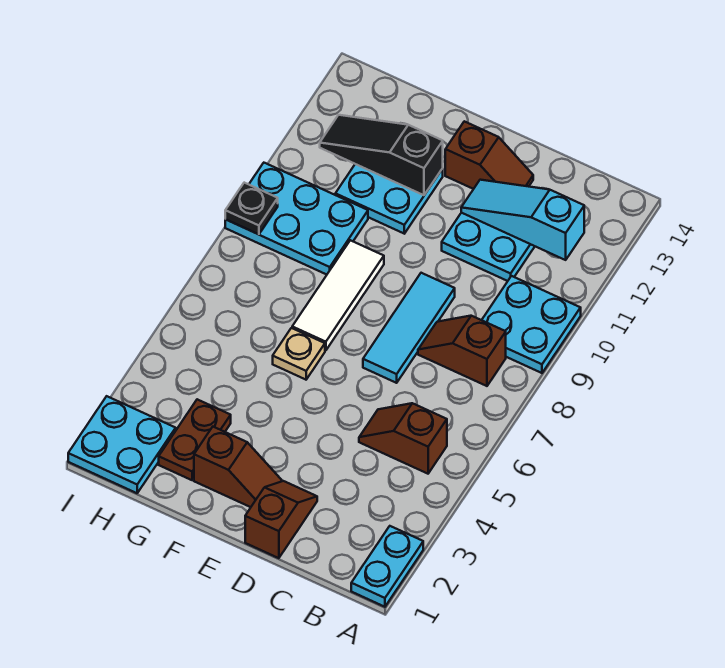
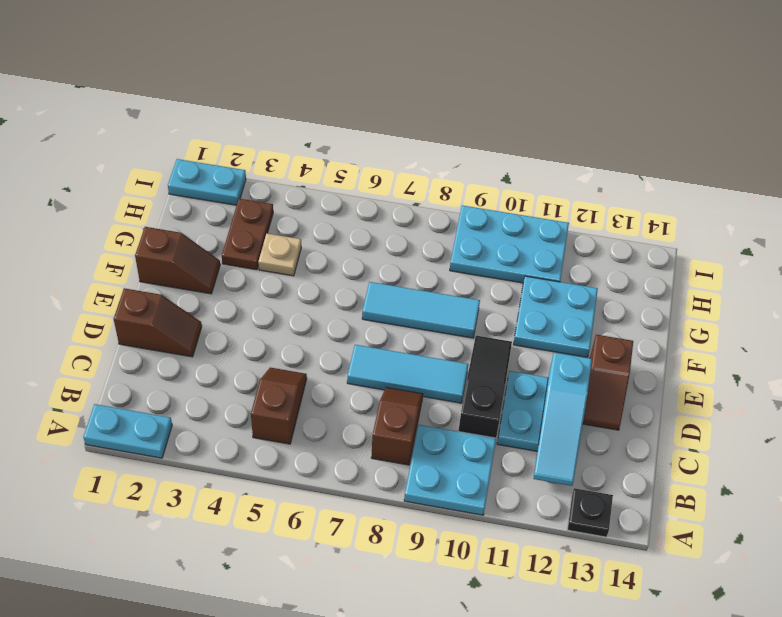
cyan slope B12:D12 level 2 top B -> cyan slope B12:D12 level 2 top D
brown slope E2:F2 level 1 top F -> brown slope F1:F2 level 1 top 1
tan plate F6 level 1 -> tan plate G4 level 1
white tile F7:F9 level 1 -> cyan tile F7:F9 level 1
black slope F12:H12 level 2 top F -> black slope C10:E10 level 1 top C
brown plate G2:G3 level 1 -> brown plate G3:H3 level 1
cyan plate G9:I10 level 1 -> cyan plate H9:I11 level 1
cyan plate H1:I2 level 1 -> cyan plate I1:I2 level 1
black plate I9 level 2 -> black plate A13 level 1

